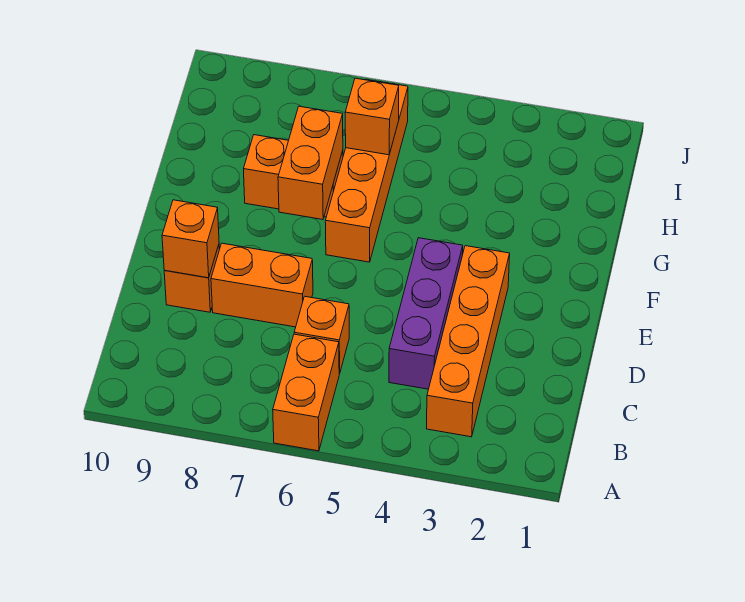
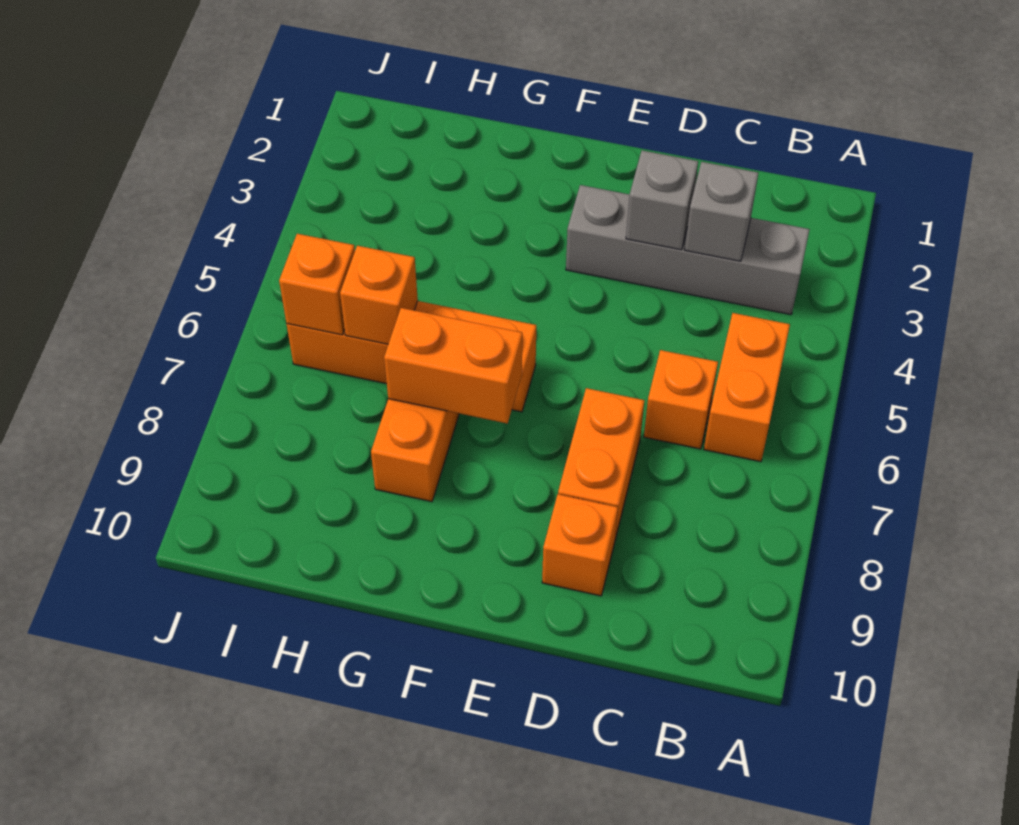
orange brick A6:B6 level 1 -> orange brick B5:B6 level 1
orange brick B3:E3 level 1 -> grey brick B3:E3 level 1
none -> grey brick C3 level 2
purple brick C4:E4 level 1 -> none
none -> grey brick D3 level 2
orange brick D9 level 2 -> orange brick I6 level 2

